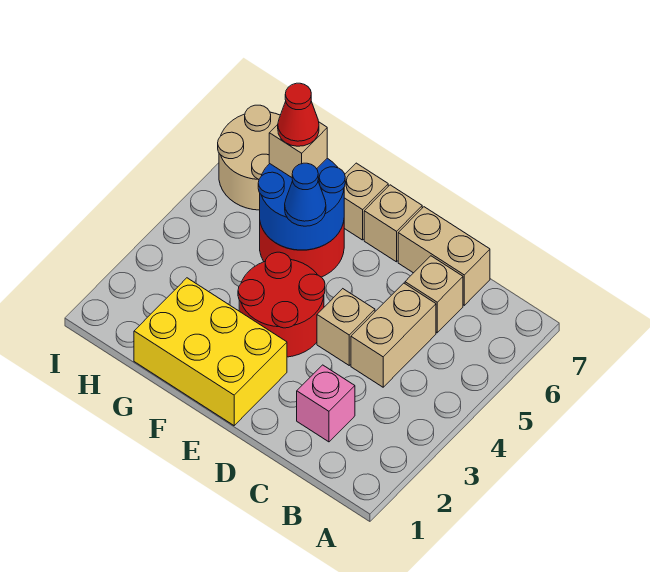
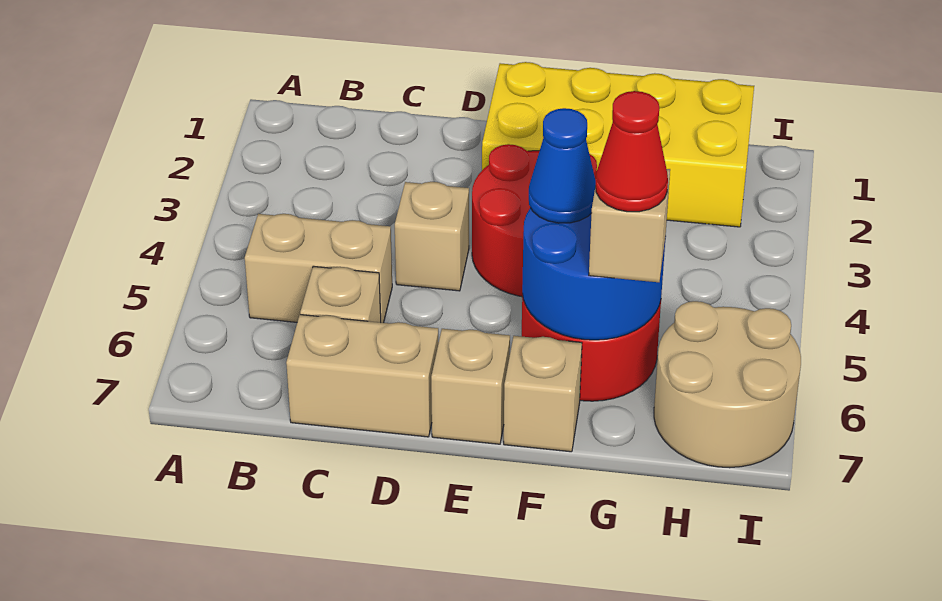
pink brick C2 level 1 -> none
tan brick C4:C5 level 1 -> tan brick B5:C5 level 1
yellow brick E1:G2 level 1 -> yellow brick E1:H2 level 1

